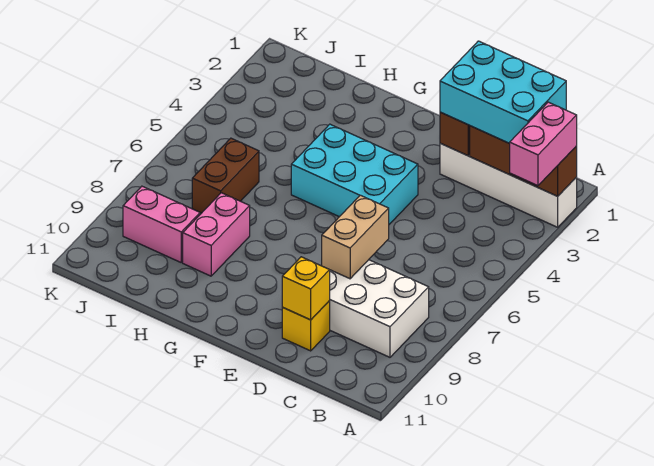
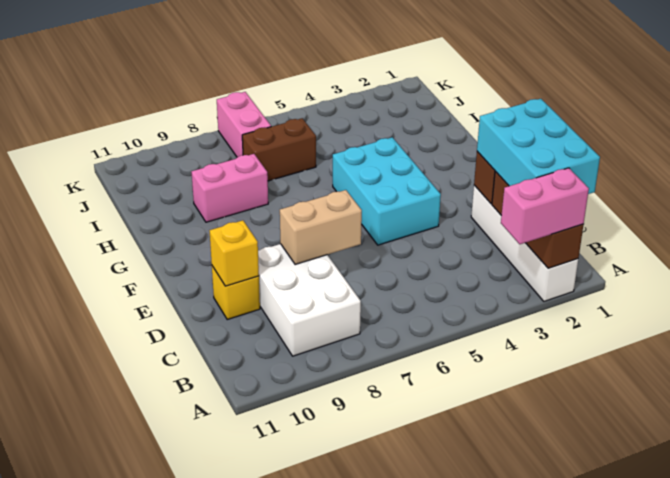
pink brick I9:J9 level 1 -> pink brick J7:K7 level 1

